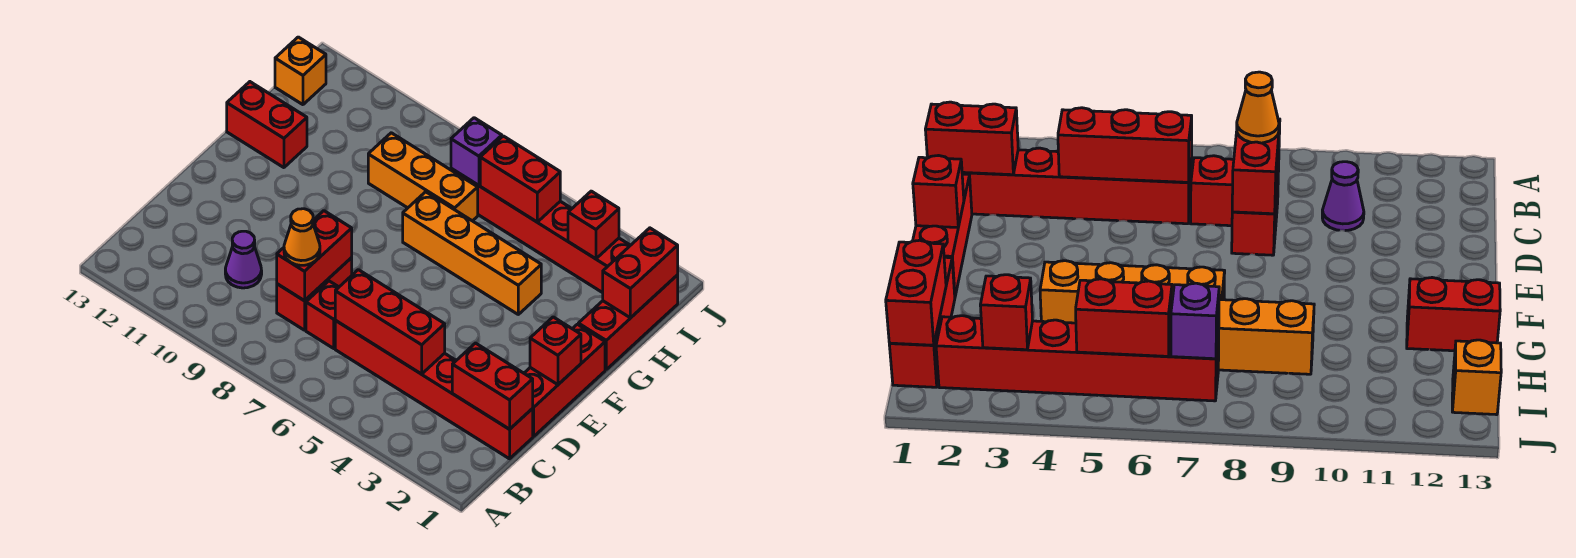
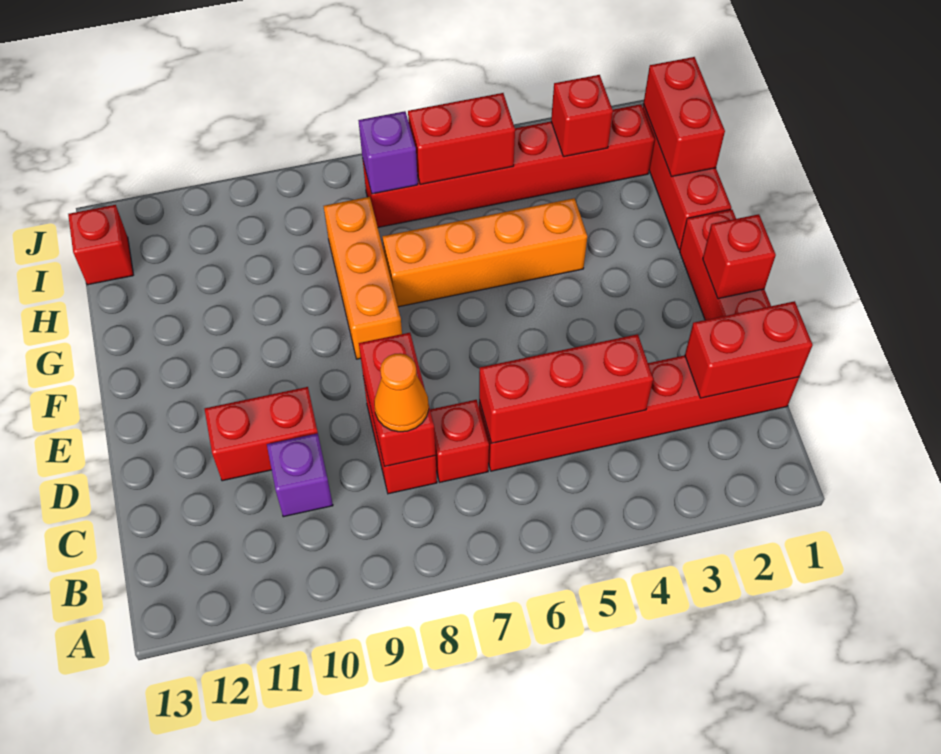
purple cone C10 level 1 -> purple brick C10 level 1
red brick G12:G13 level 1 -> red brick D10:D11 level 1
orange brick H7:H9 level 1 -> orange brick F8:H8 level 1
orange brick I13 level 1 -> red brick I13 level 1

